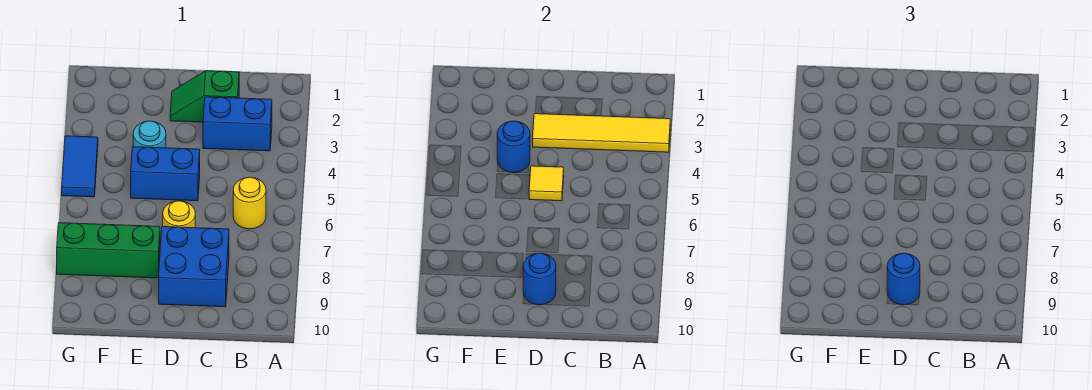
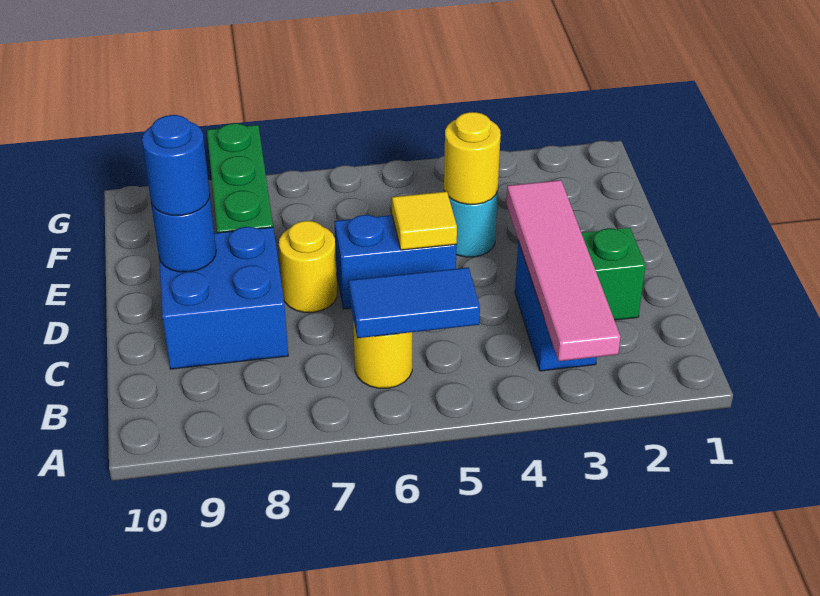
yellow tile A3:D3 level 2 -> pink tile A3:D3 level 2
blue brick D5:E5 level 1 -> blue brick D5:D6 level 1
blue round brick E4 level 2 -> yellow round brick E4 level 2
blue tile G4:G5 level 1 -> blue tile B5:B6 level 2

